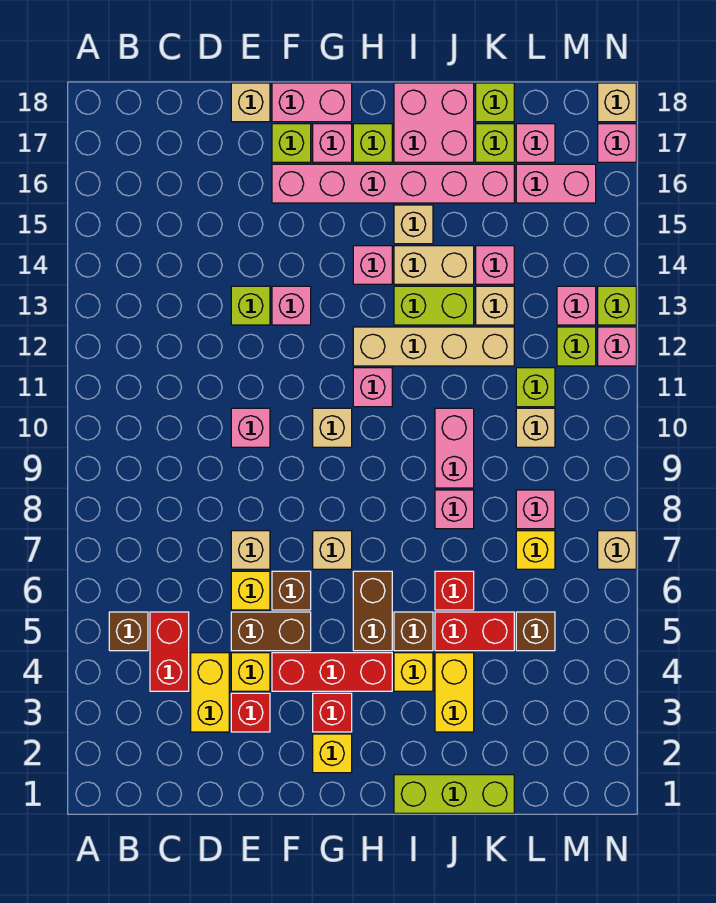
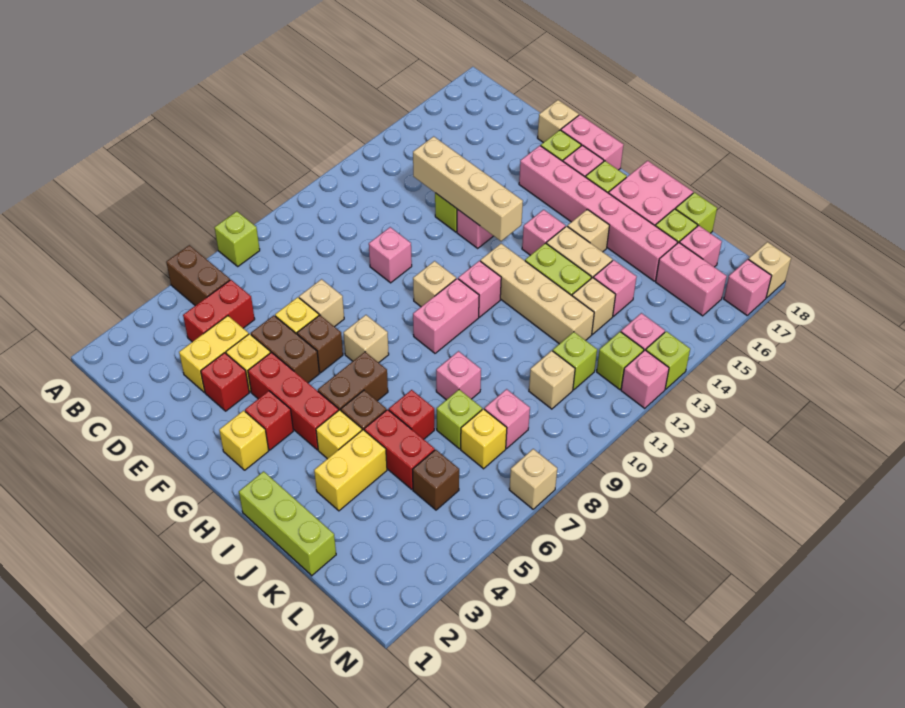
none -> lime brick A7 level 1
brown brick B5 level 1 -> brown brick A5:B5 level 1
none -> tan brick D13:G13 level 2
pink brick J9:J10 level 1 -> pink brick H9:H10 level 1
none -> lime brick K7 level 1

